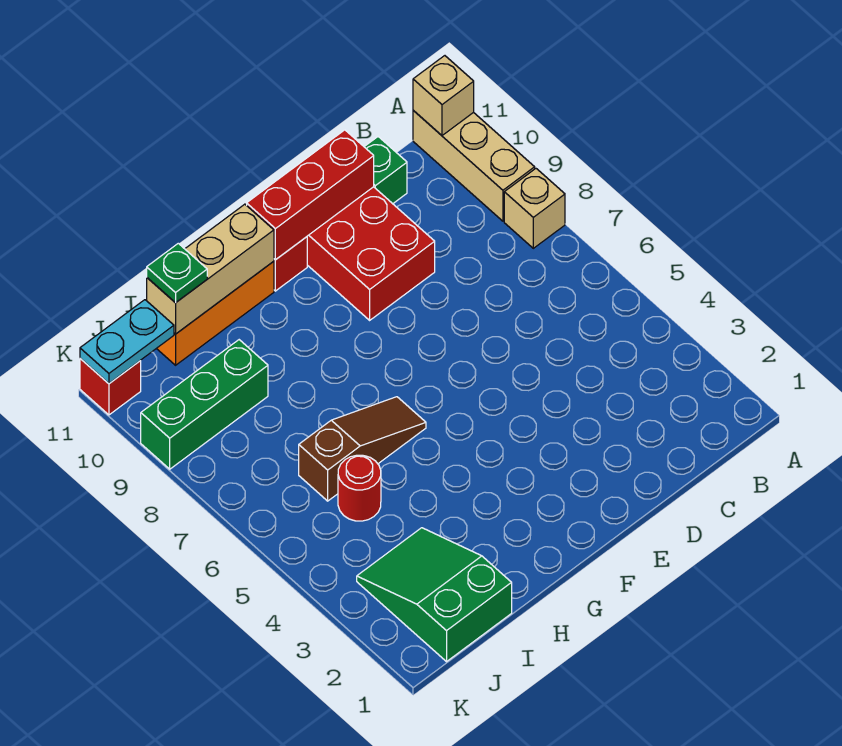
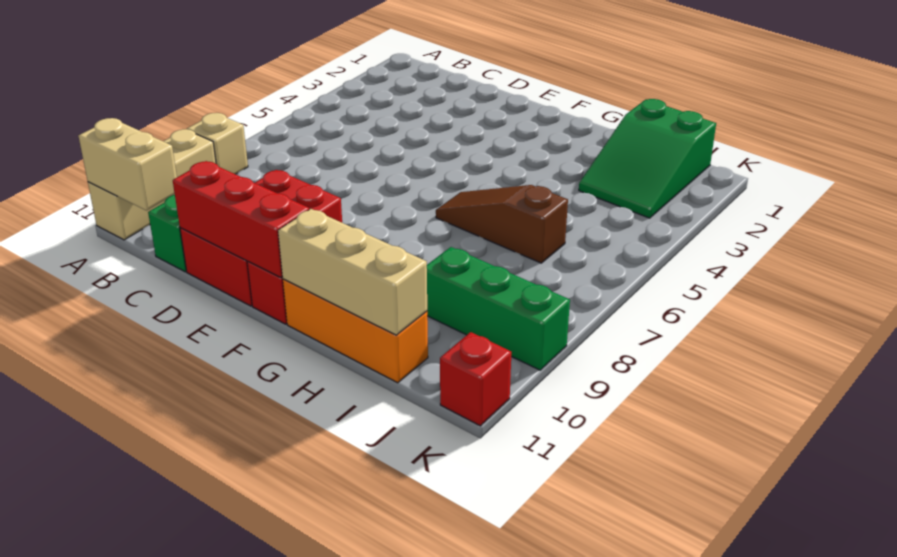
tan brick A11 level 2 -> tan brick A11:B11 level 2
red round brick I5 level 1 -> none
green plate I11 level 3 -> none
cyan plate J11:K11 level 2 -> none

